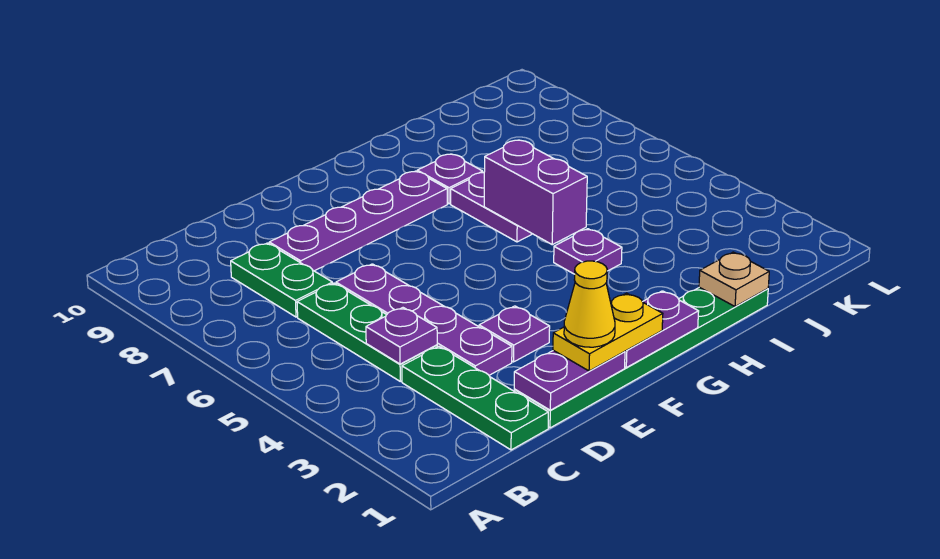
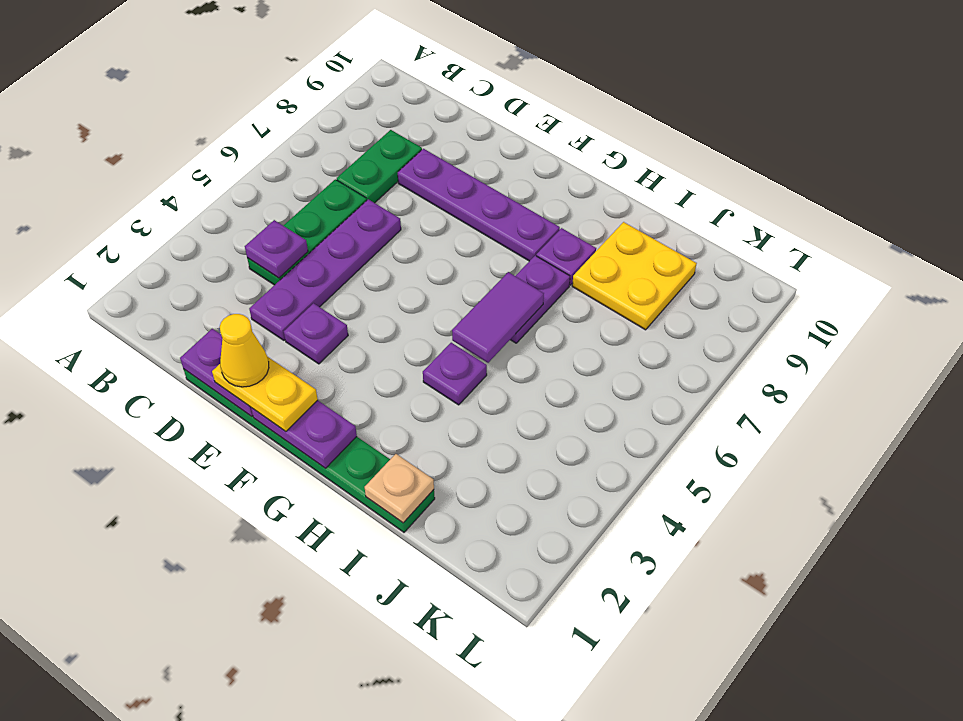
green plate C1:C3 level 1 -> none
purple brick H5:H6 level 2 -> purple tile H5:H6 level 2
none -> yellow plate I8:J9 level 1

